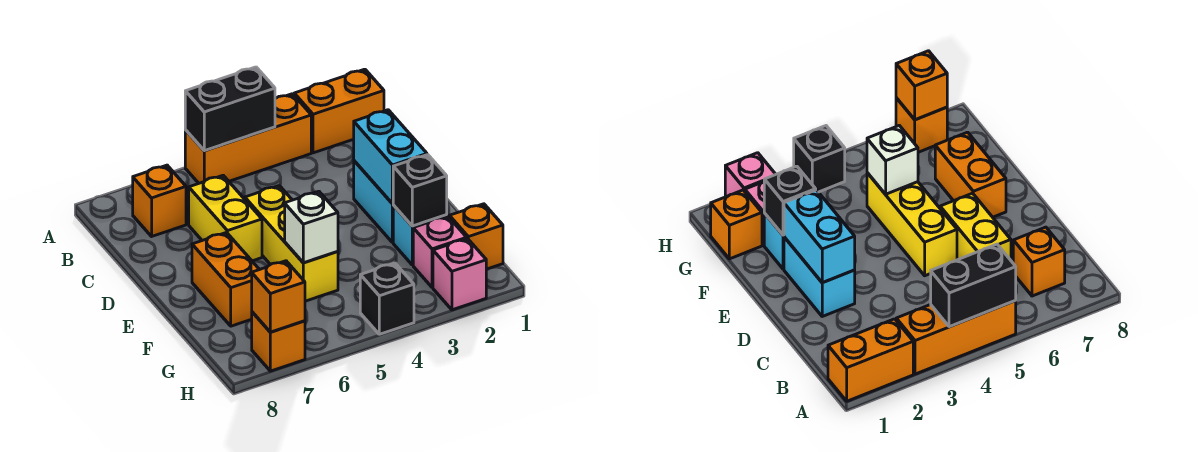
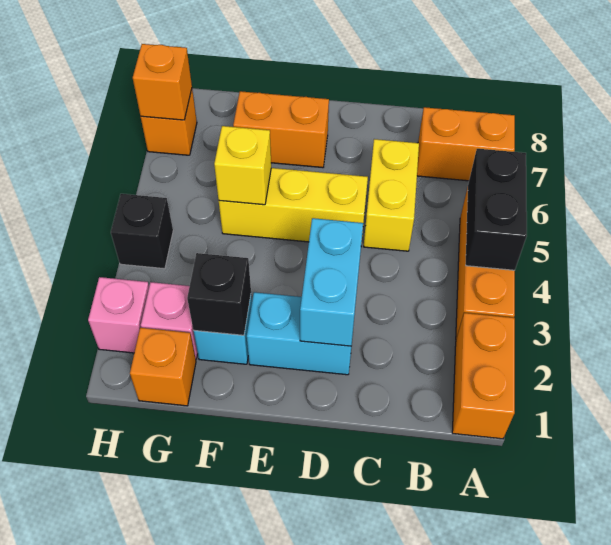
orange brick B7 level 1 -> orange brick A7:B7 level 1
yellow brick C6:D6 level 1 -> yellow brick C5:C6 level 1
cyan brick D2:E2 level 2 -> cyan brick D2:D3 level 2
white brick F5 level 2 -> yellow brick F5 level 2

